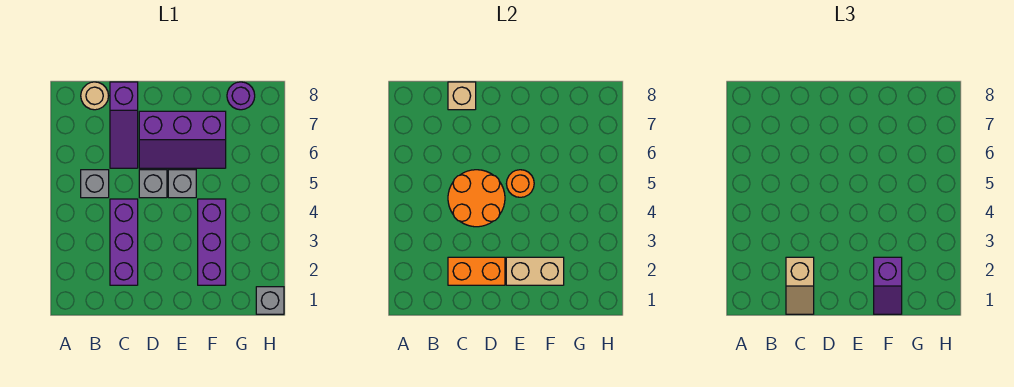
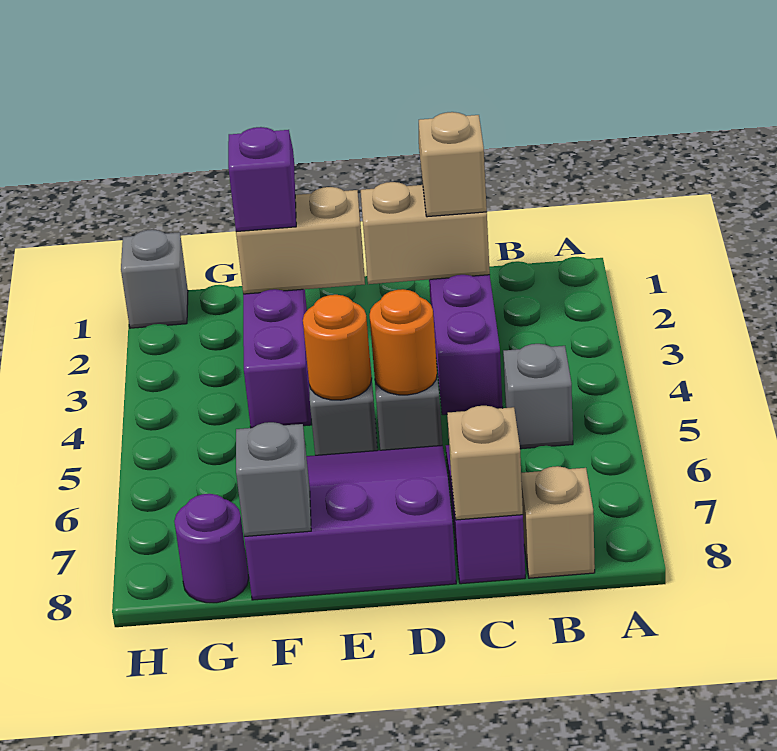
tan round brick B8 level 1 -> tan brick B8 level 1
orange brick C2:D2 level 2 -> tan brick C2:D2 level 2
orange round brick C4:D5 level 2 -> orange round brick D5 level 2
purple slope D6:F7 level 1 top 7 -> purple slope D6:F8 level 1 top 8
none -> grey brick F8 level 2

